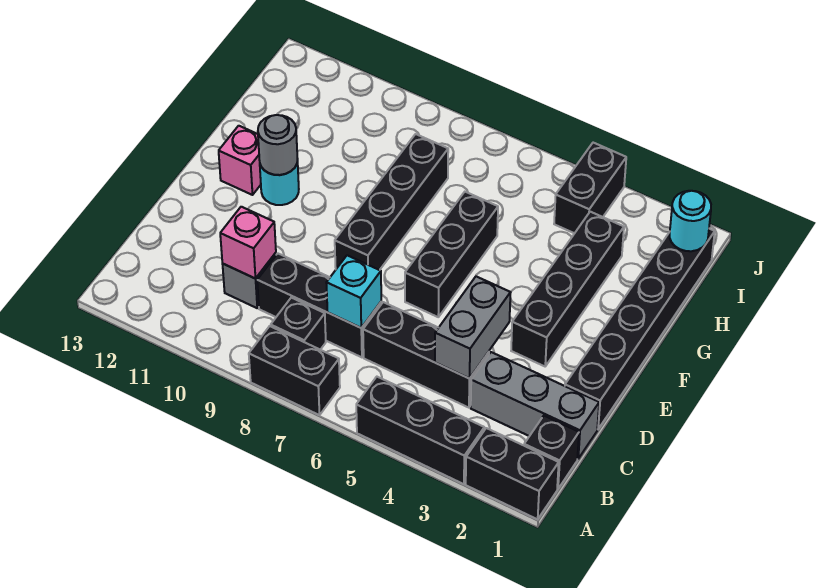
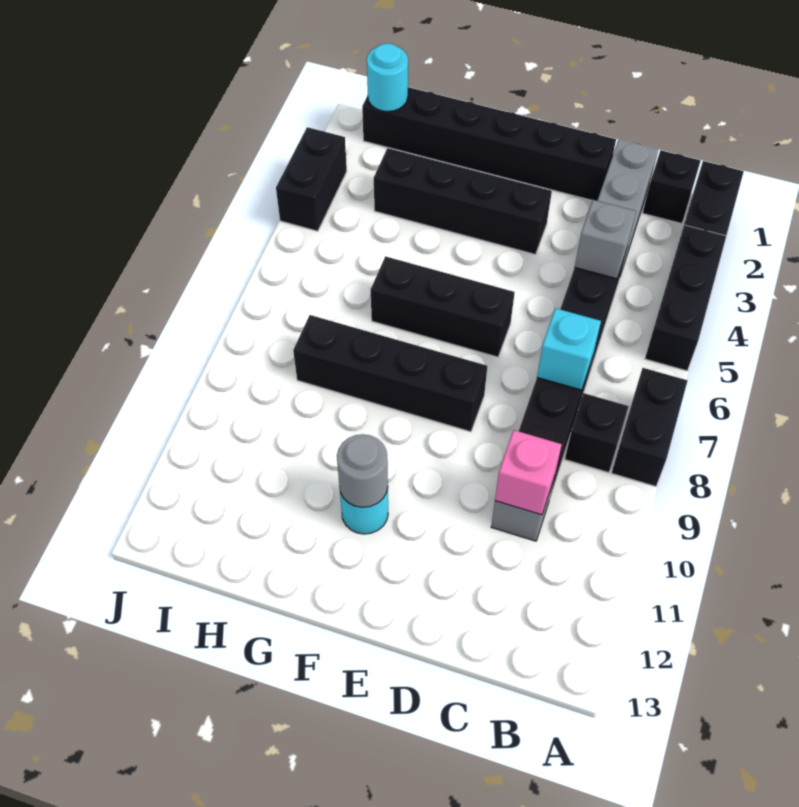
grey brick C4:D4 level 2 -> grey brick C4 level 2
pink brick F12 level 1 -> none
black brick I4:J4 level 1 -> black brick J3:J4 level 1

